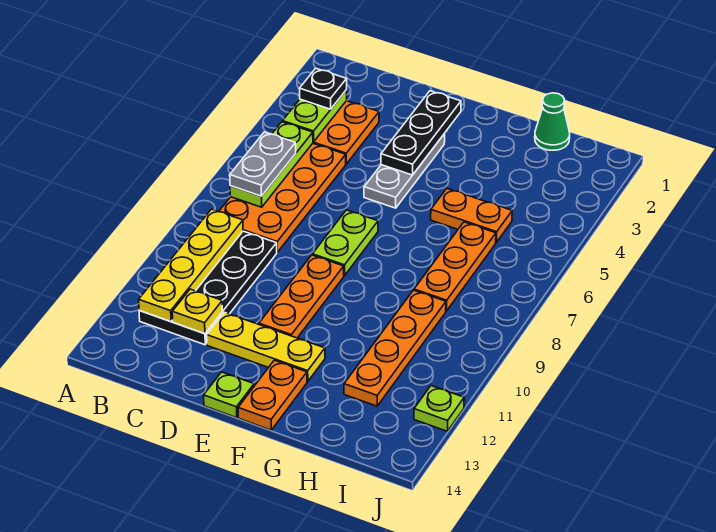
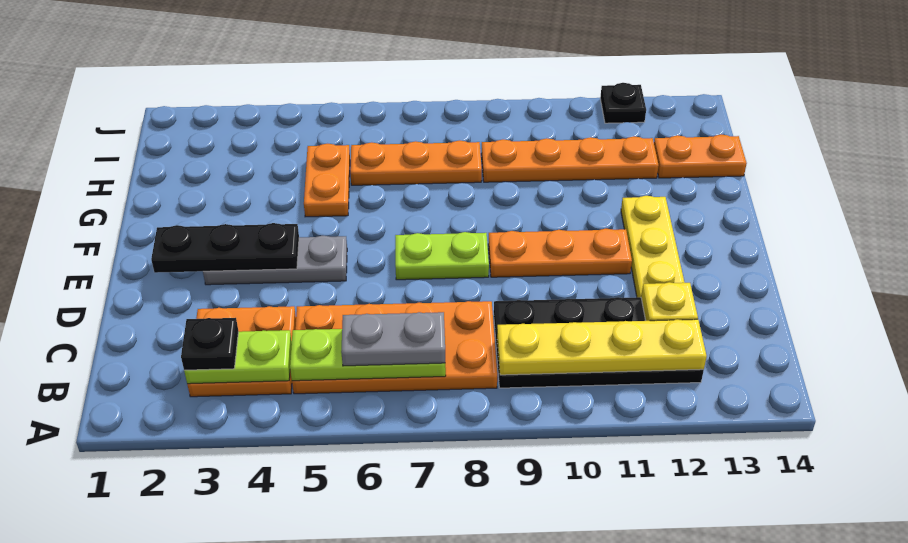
lime plate E14 level 1 -> none
orange plate F13:F14 level 1 -> orange plate H13:H14 level 1
green cone H1 level 1 -> none
lime plate J12 level 1 -> black plate J12 level 1

